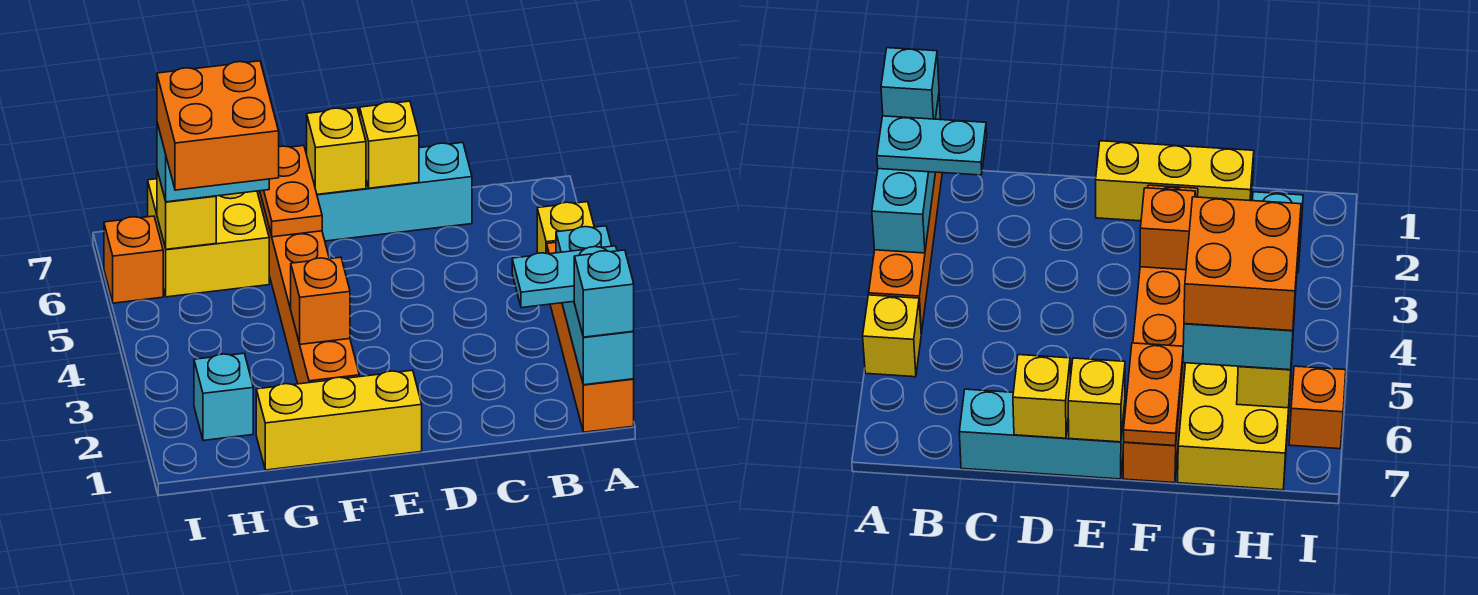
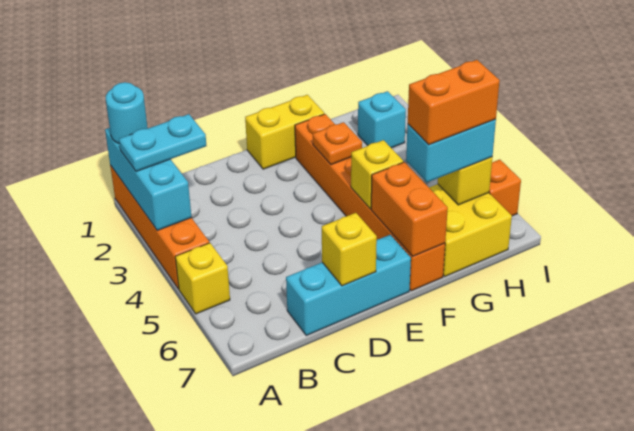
cyan brick A1 level 3 -> cyan round brick A1 level 3
yellow brick E1:G1 level 1 -> yellow brick E1:F1 level 1
yellow brick E7 level 2 -> yellow brick F5 level 2
orange brick F3 level 2 -> orange plate F3 level 2
orange plate F6:F7 level 2 -> orange brick F6:F7 level 2
orange brick G5:H6 level 4 -> orange brick G6:H6 level 4

